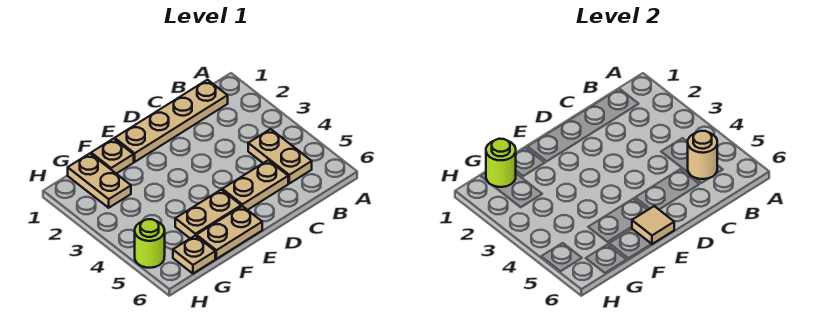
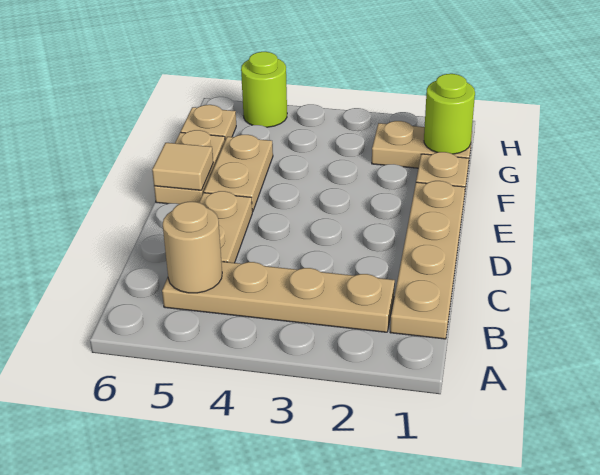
tan plate B4:B5 level 1 -> tan plate B2:B5 level 1

